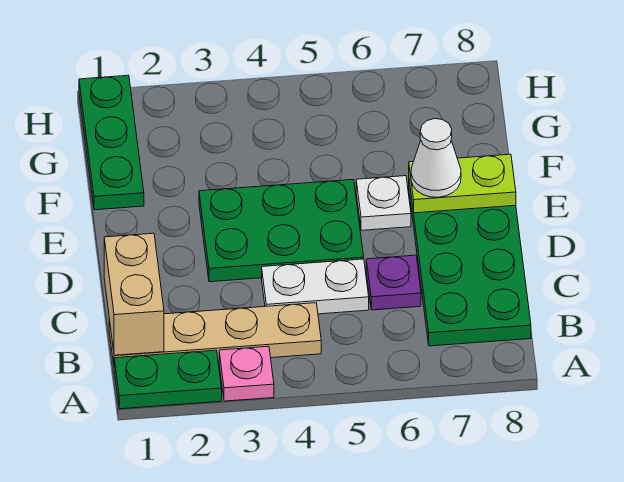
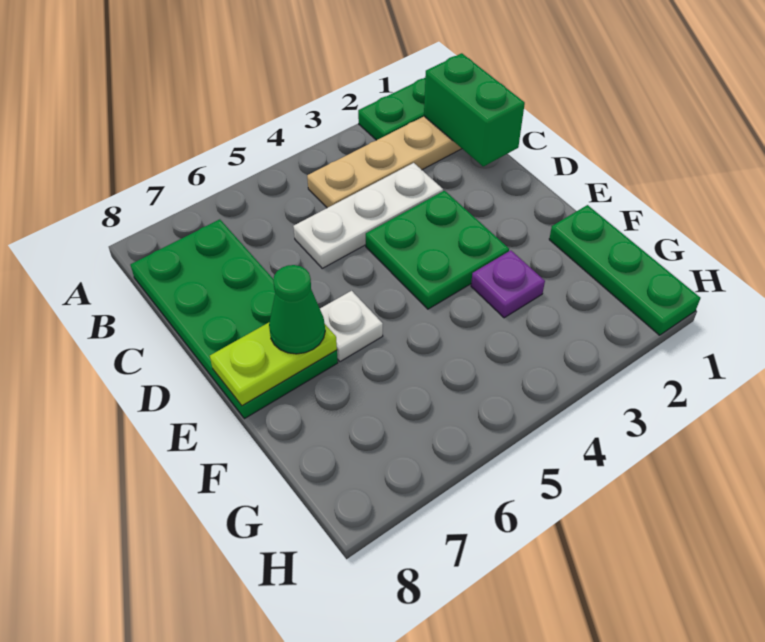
pink plate A3 level 1 -> none
tan brick B1:C1 level 2 -> green brick B1:C1 level 2
white plate C4:C5 level 1 -> white plate C3:C5 level 1
purple plate C6 level 1 -> purple plate F3 level 1
green plate D3:E5 level 1 -> green plate D3:E4 level 1
white cone E7 level 3 -> green cone E7 level 3

